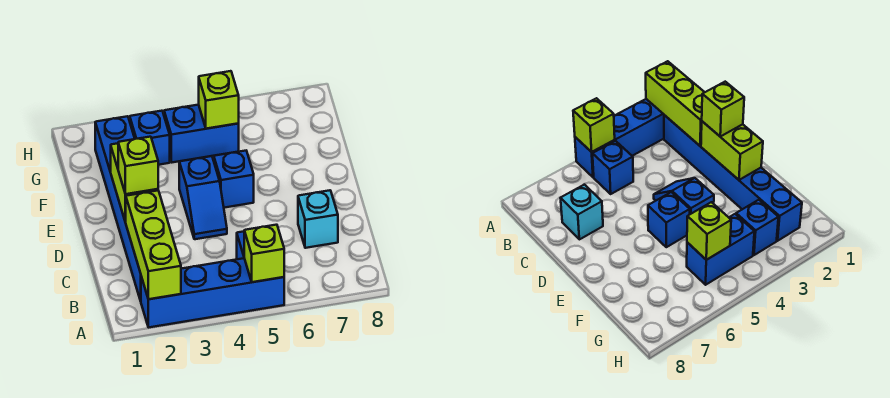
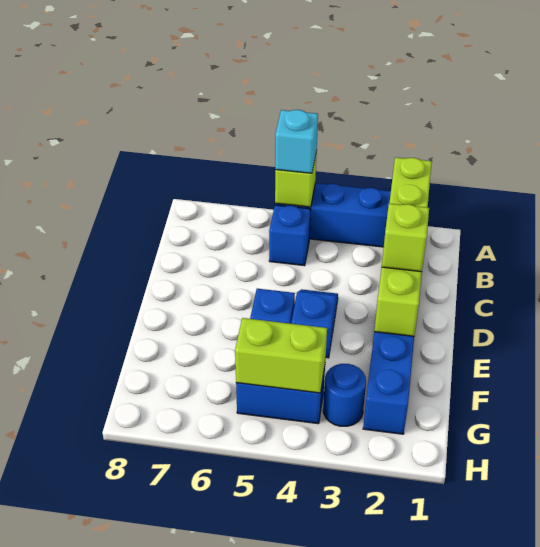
cyan brick C7 level 1 -> cyan brick A5 level 3
blue brick G3 level 1 -> blue round brick G3 level 1
lime brick G5 level 2 -> lime brick G4:G5 level 2

